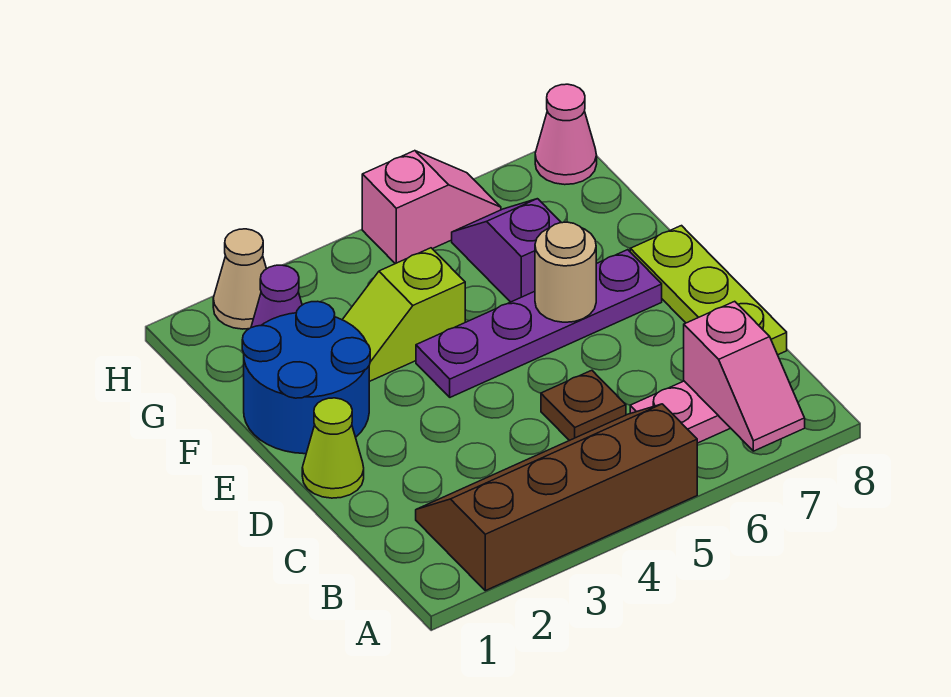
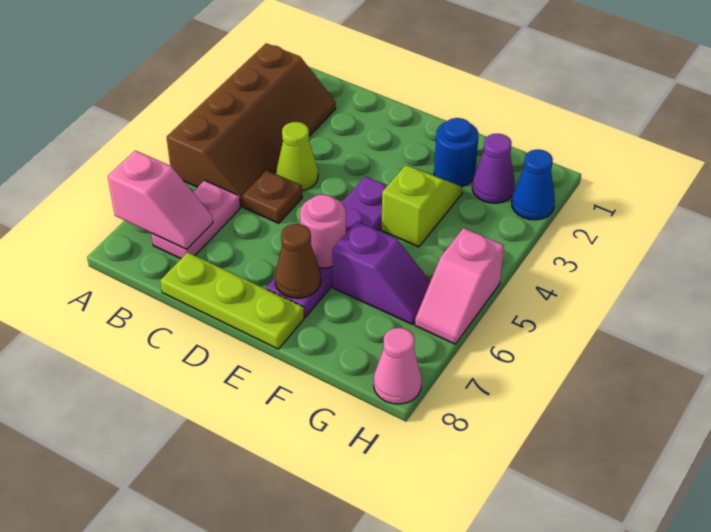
pink slope A7:B7 level 2 top B -> pink slope A7:B7 level 2 top A
lime cone D1 level 1 -> lime cone C4 level 1
blue round brick E1:F2 level 1 -> blue round brick F2 level 1
tan round brick E6 level 2 -> pink round brick E6 level 2
none -> brown cone E7 level 2
tan cone H2 level 1 -> blue cone H2 level 1

